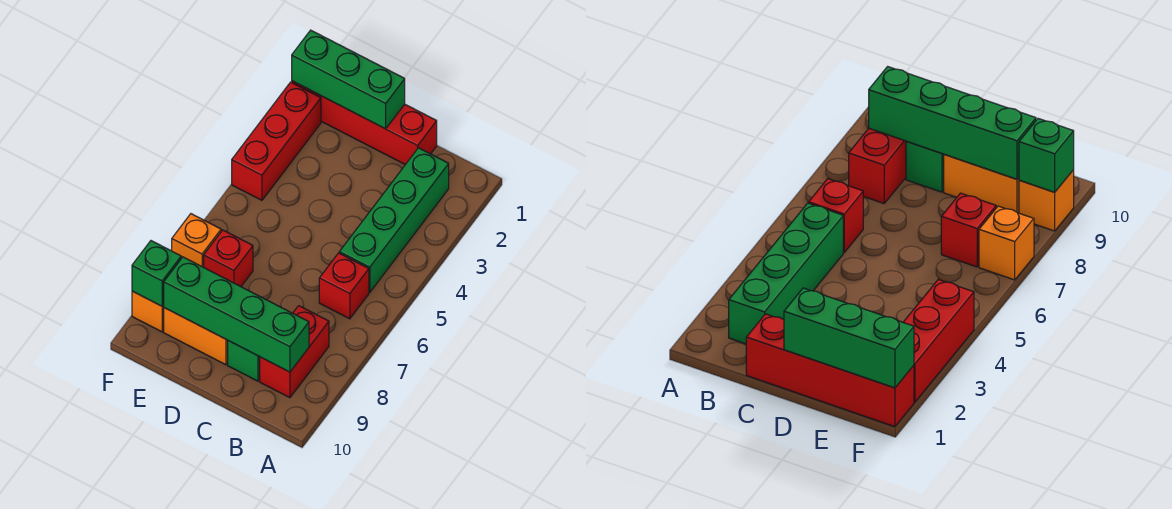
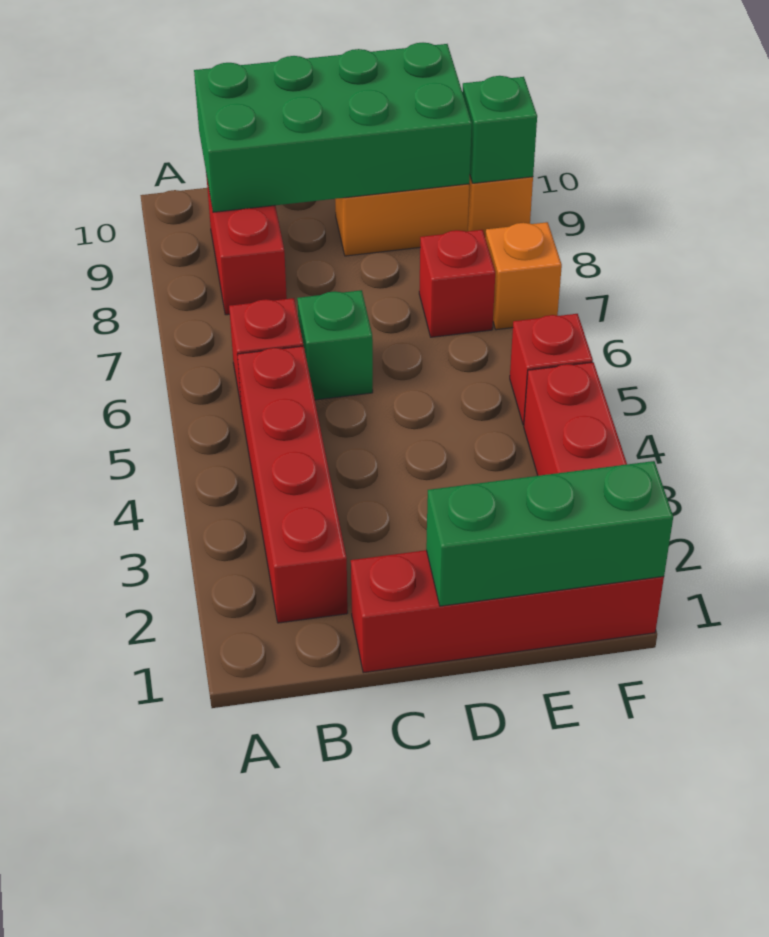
green brick B2:B5 level 1 -> red brick B2:B5 level 1
green brick B9:E9 level 2 -> green brick B9:E10 level 2
green brick C9 level 1 -> green brick C6 level 1
none -> red brick F5 level 1

